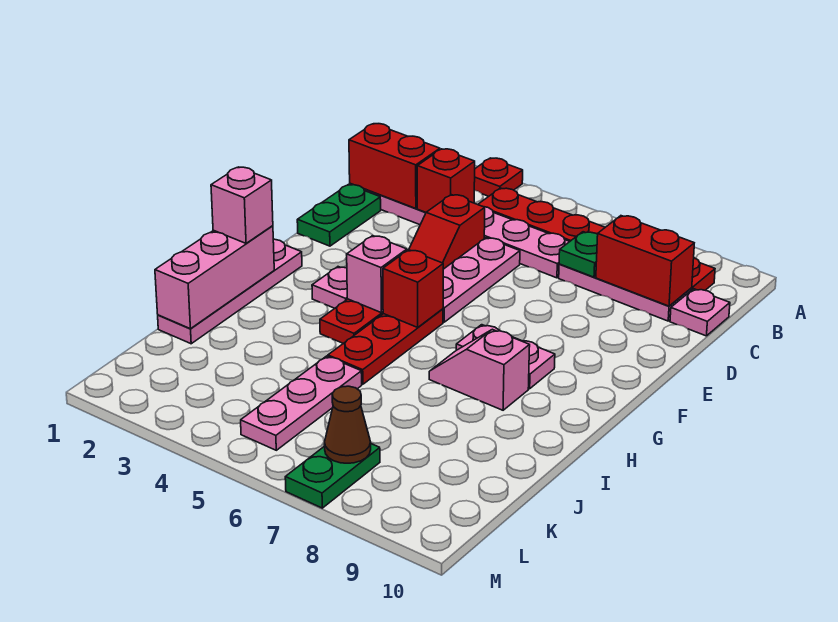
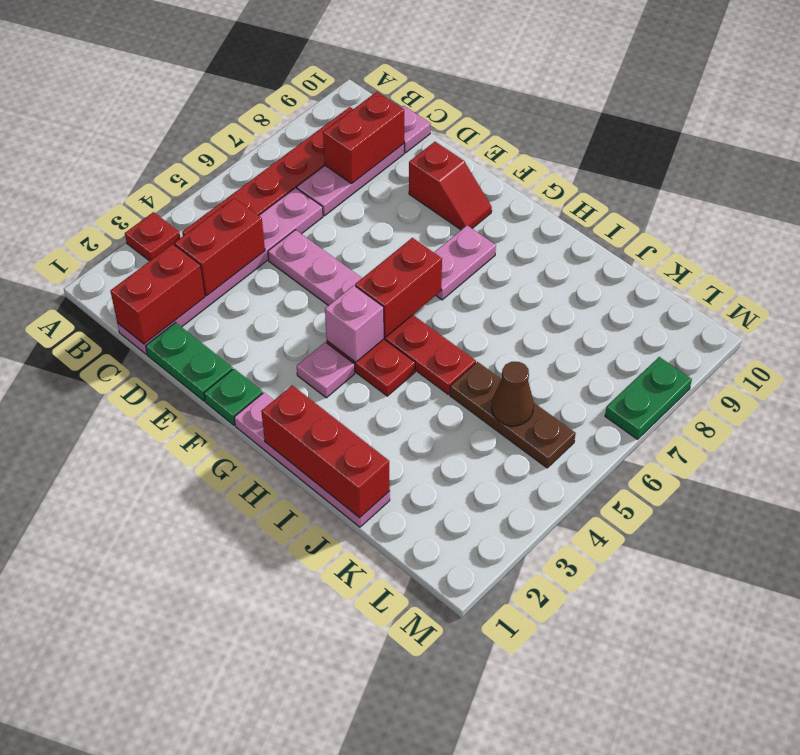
red brick C3 level 2 -> red brick C3:C4 level 2
green plate C7 level 2 -> green plate F1 level 1
red slope D4:E4 level 1 top D -> red slope E9:F9 level 1 top E
red brick G5 level 2 -> red brick G5:G6 level 2
pink brick H1:J1 level 2 -> red brick H1:J1 level 2
pink brick H1 level 3 -> none
pink slope H7:H8 level 1 top 8 -> none
pink plate J5:L5 level 1 -> brown plate J5:L5 level 1
green plate L7:M7 level 1 -> green plate M7:M8 level 1
brown cone L7 level 2 -> brown cone K5 level 2

